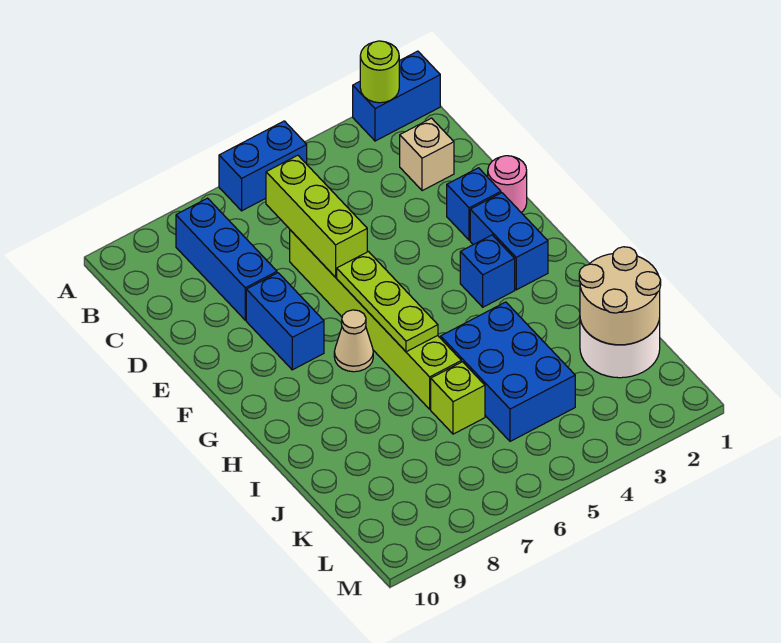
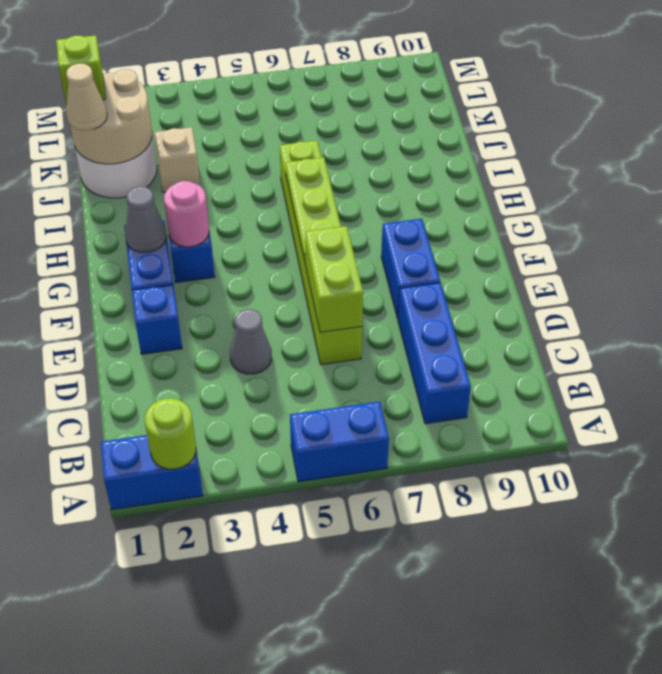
tan brick C2 level 1 -> tan brick J3 level 1
lime brick C6:E6 level 2 -> lime brick D6:E6 level 2
none -> grey cone D4 level 1
pink round brick E1 level 1 -> pink round brick G3 level 2
none -> grey cone G2 level 2
tan cone G7 level 1 -> tan cone J1 level 3
blue brick I4:K5 level 1 -> none
lime brick J6 level 1 -> lime brick K1 level 3

